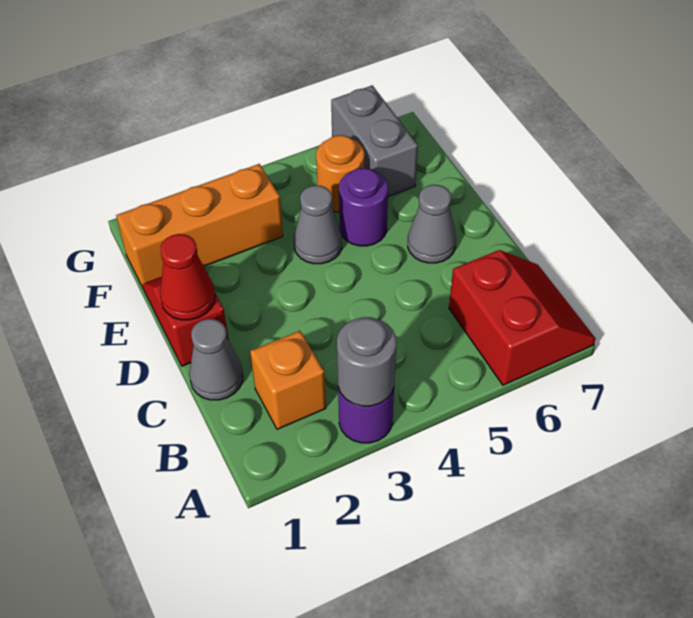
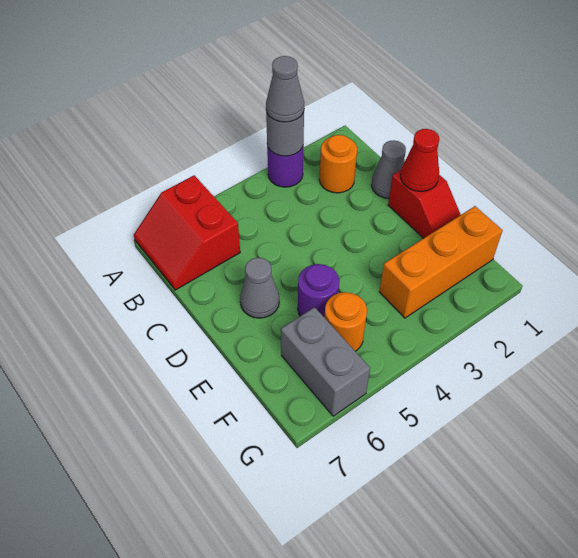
orange brick B2 level 1 -> orange round brick B2 level 1
grey cone E4 level 1 -> grey cone A3 level 3

